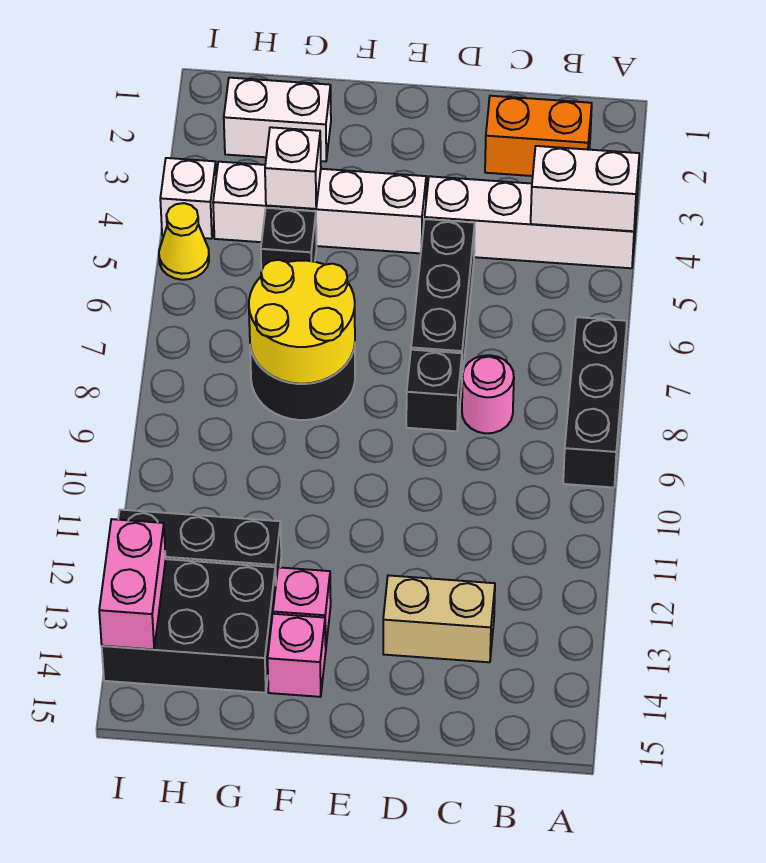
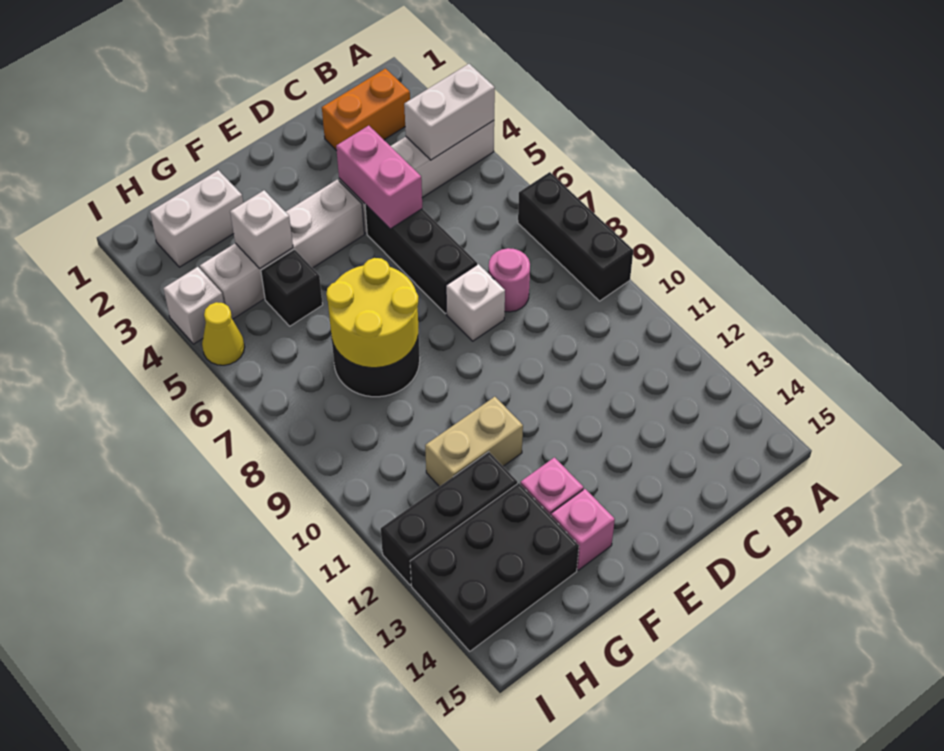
tan brick C13:D13 level 1 -> tan brick F11:G11 level 1
black brick D8 level 1 -> white brick D8 level 1
pink brick I13:I14 level 2 -> pink brick D4:D5 level 2

